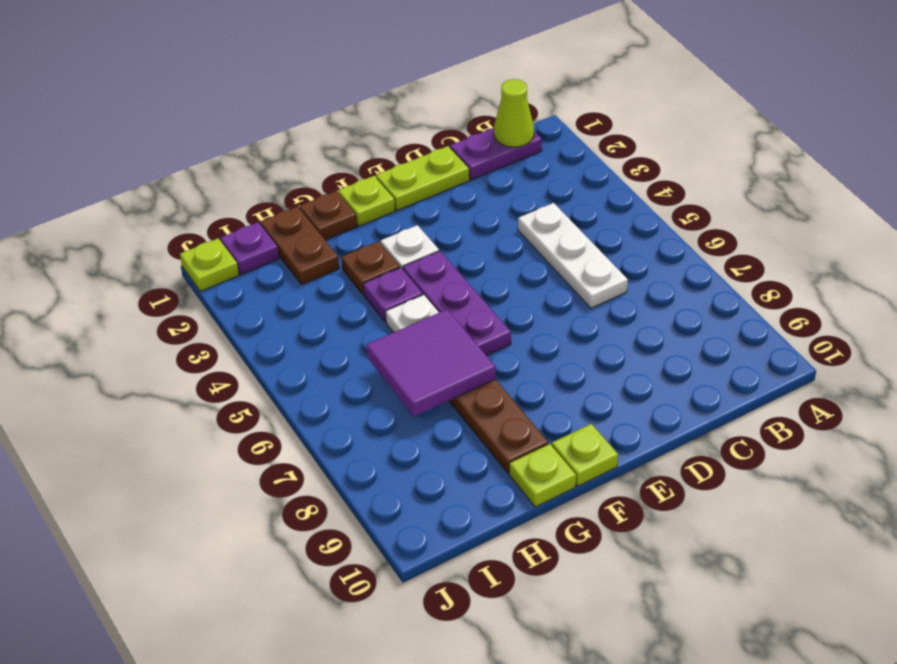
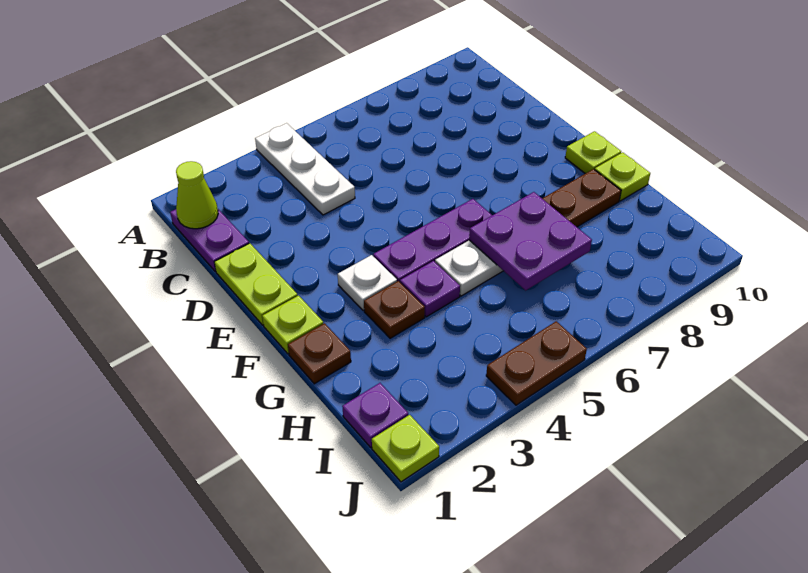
white plate C4:C6 level 1 -> white plate A4:C4 level 1
purple tile G6:H7 level 2 -> purple plate G6:H7 level 2
brown plate H1:H2 level 1 -> brown plate J4:J5 level 1

